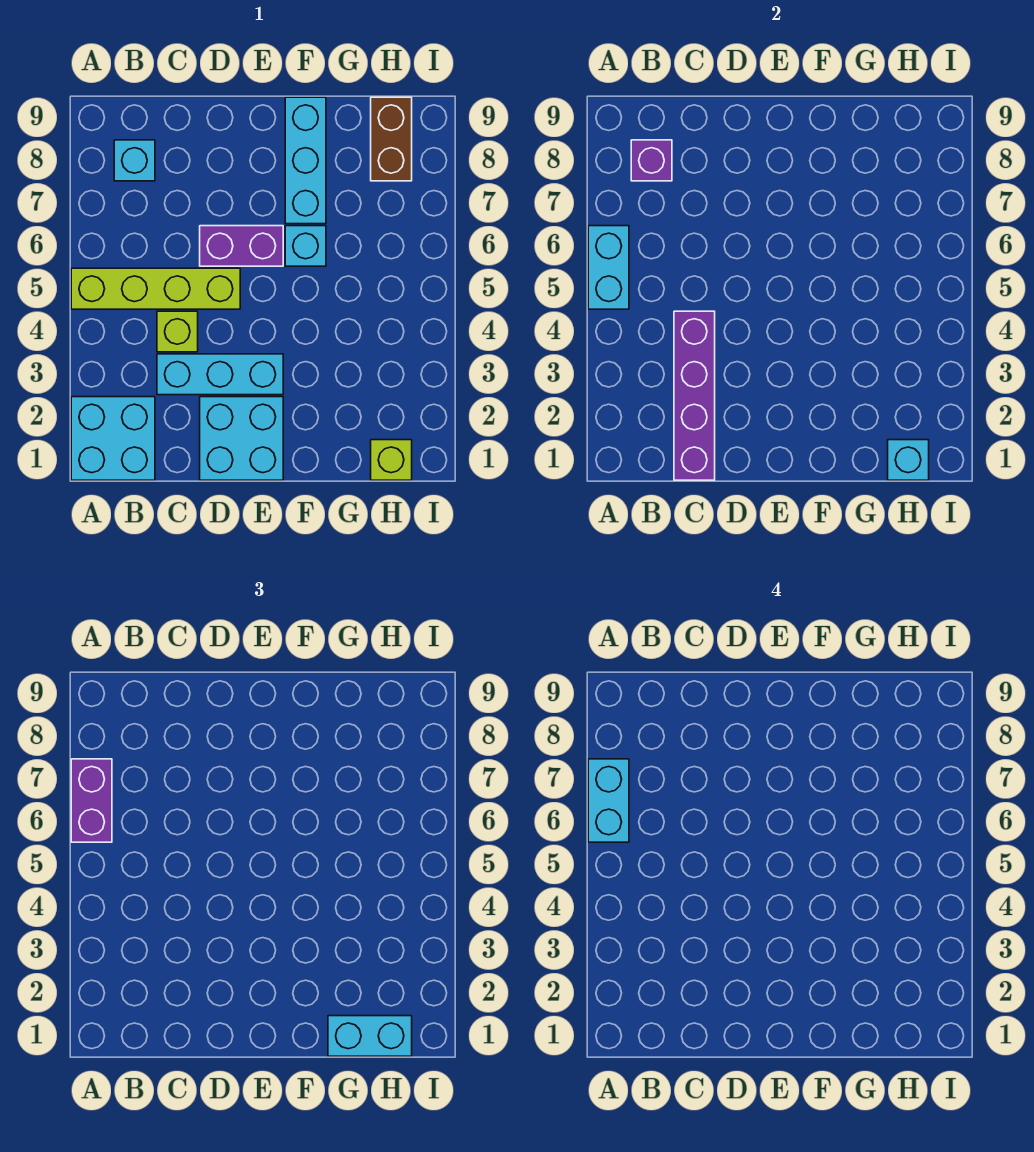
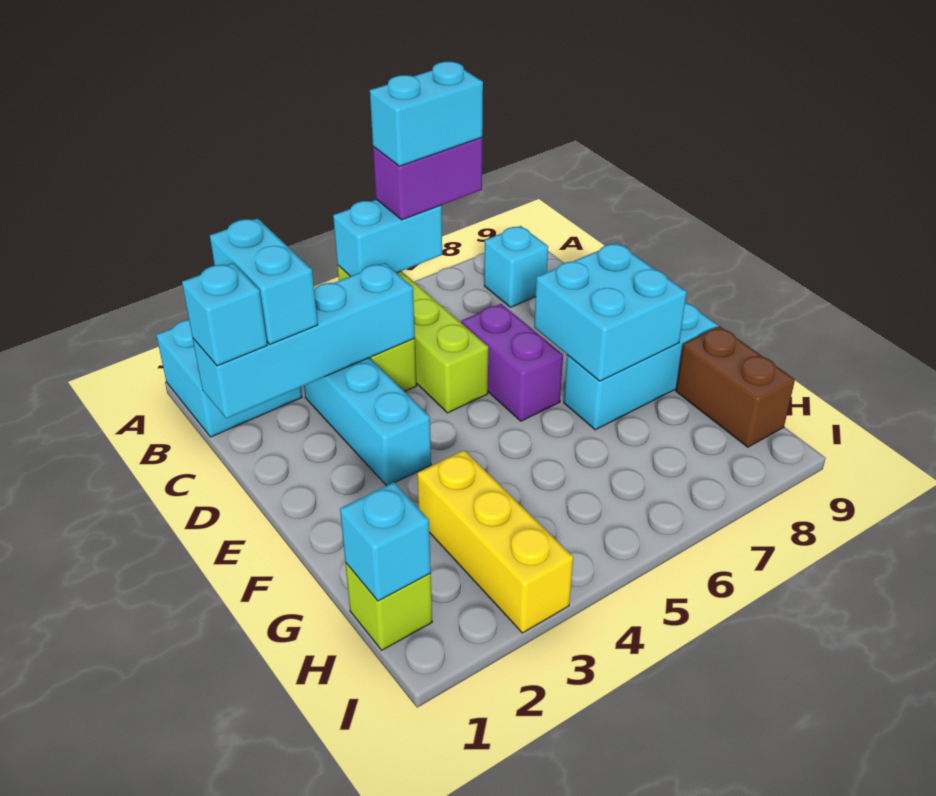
purple brick B8 level 2 -> none
purple brick C1:C4 level 2 -> cyan brick C1:C4 level 2
cyan brick D1:E2 level 1 -> cyan brick E7:F8 level 2
cyan brick F6 level 1 -> cyan brick C1 level 3
cyan brick G1:H1 level 3 -> cyan brick B2:C2 level 3
none -> yellow brick G3:I3 level 1
brown brick H8:H9 level 1 -> brown brick G9:H9 level 1

